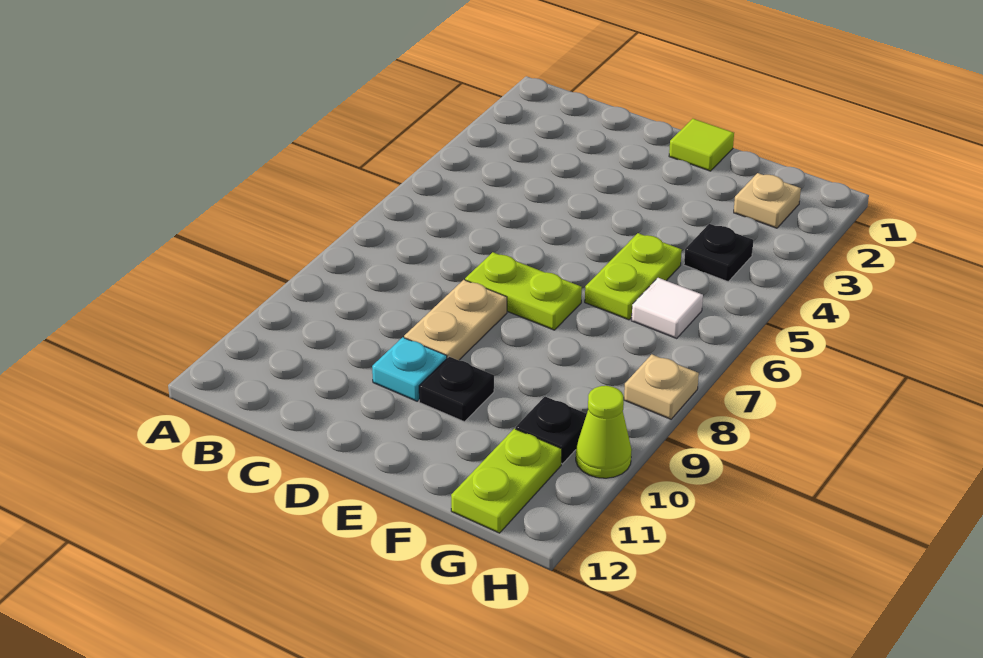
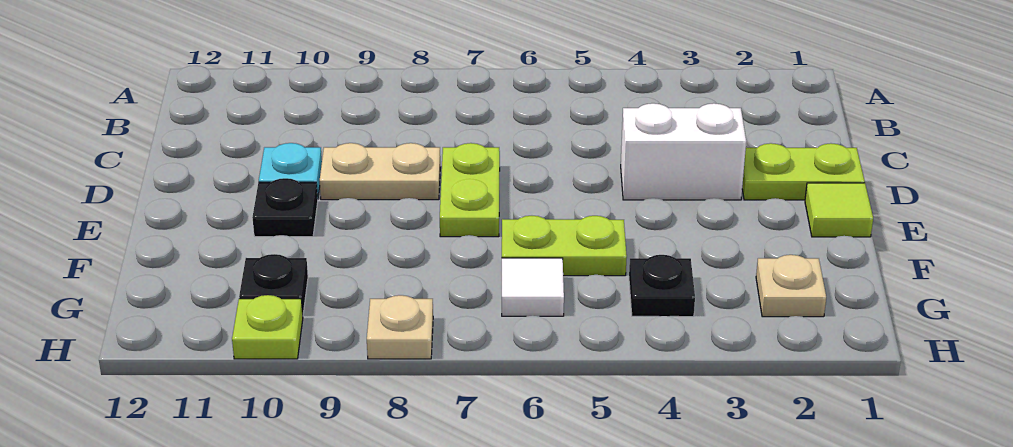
none -> white brick D3:D4 level 1
lime plate G11:G12 level 1 -> lime plate D1:D2 level 1
lime cone H10 level 1 -> lime plate H10 level 1

